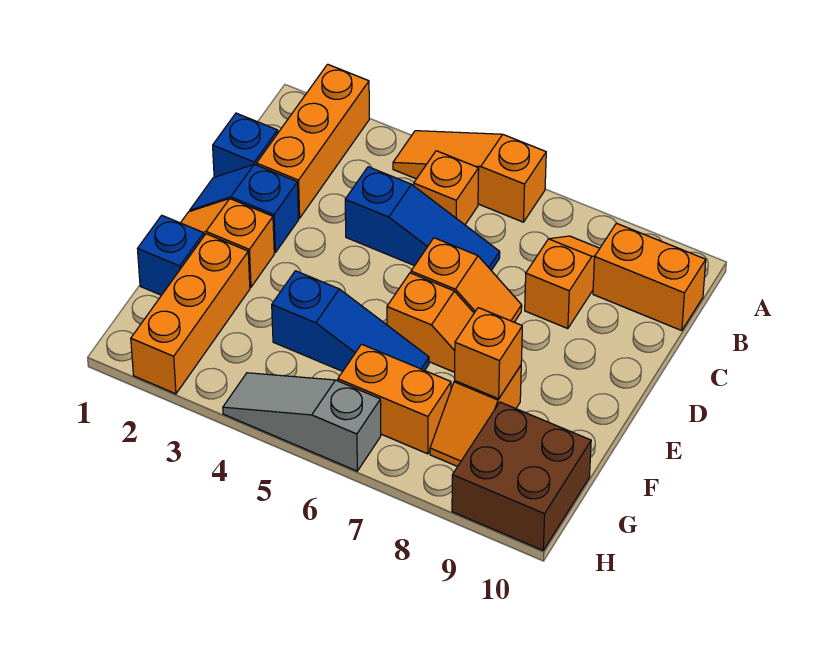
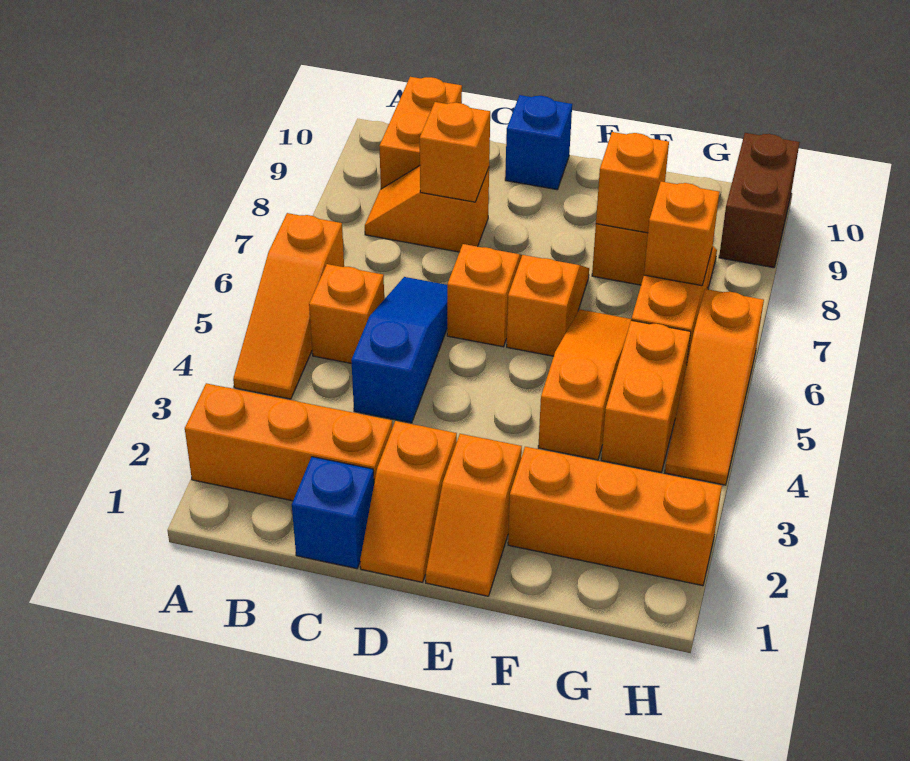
none -> orange brick C8 level 2
blue slope D1:D2 level 1 top 2 -> orange slope D1:D2 level 1 top 2
blue brick F1 level 1 -> blue brick D10 level 1
blue slope F4:F6 level 1 top 4 -> orange slope F4:F6 level 1 top 4
none -> orange brick G4:G5 level 1
none -> orange brick G7 level 2
brown brick G9:H10 level 1 -> brown brick H9:H10 level 1
grey slope H4:H6 level 1 top 6 -> orange slope H4:H6 level 1 top 6

